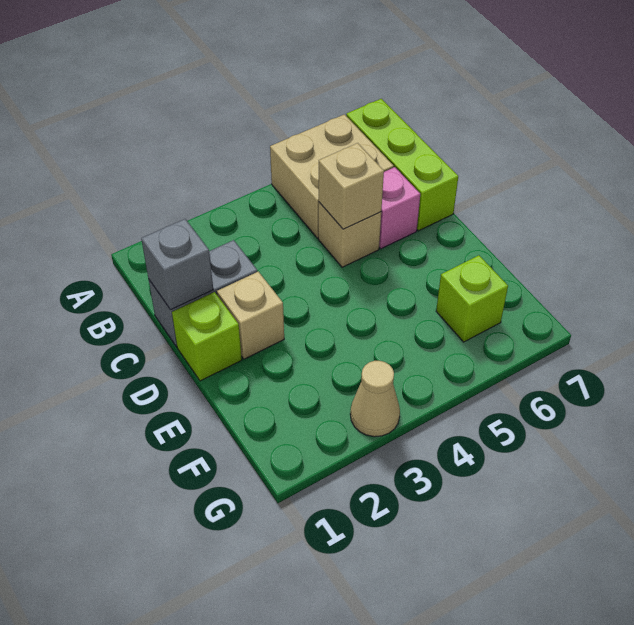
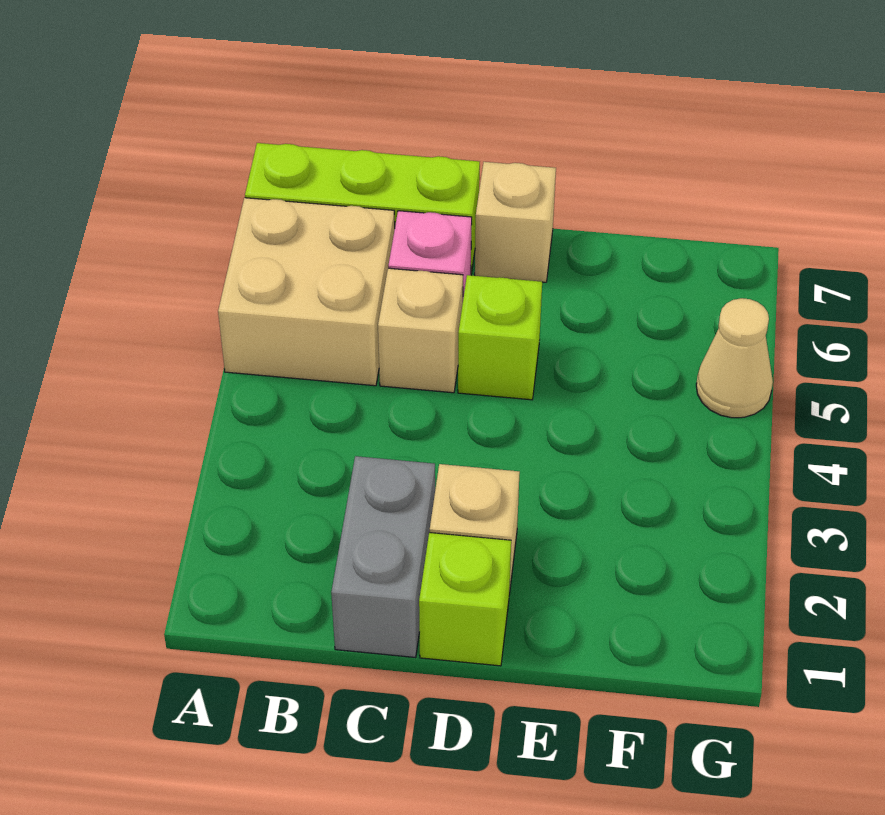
grey brick C1 level 2 -> none
tan brick C5 level 2 -> tan brick D7 level 1
lime brick F6 level 1 -> lime brick D5 level 1
tan cone G3 level 1 -> tan cone G5 level 1

